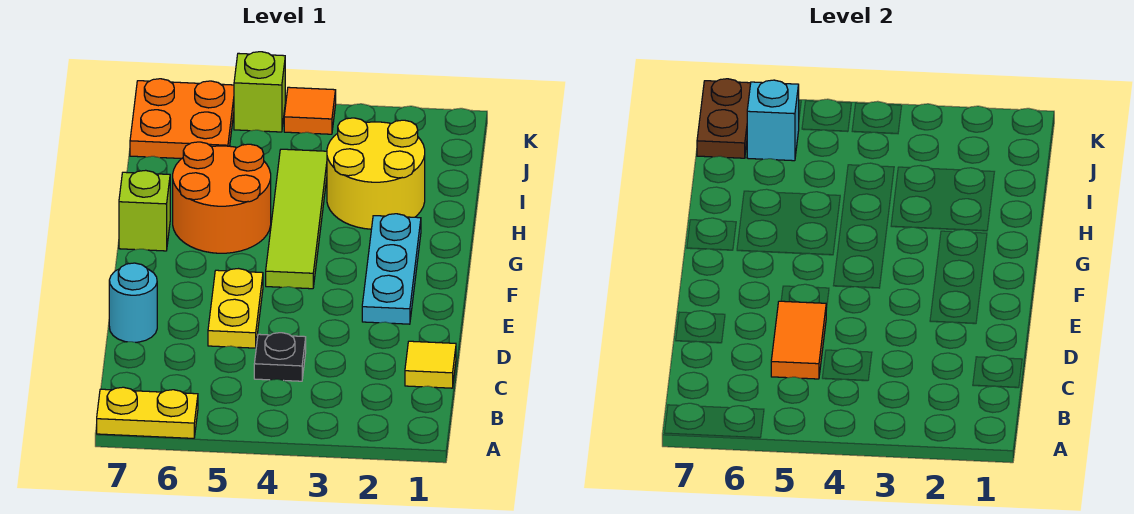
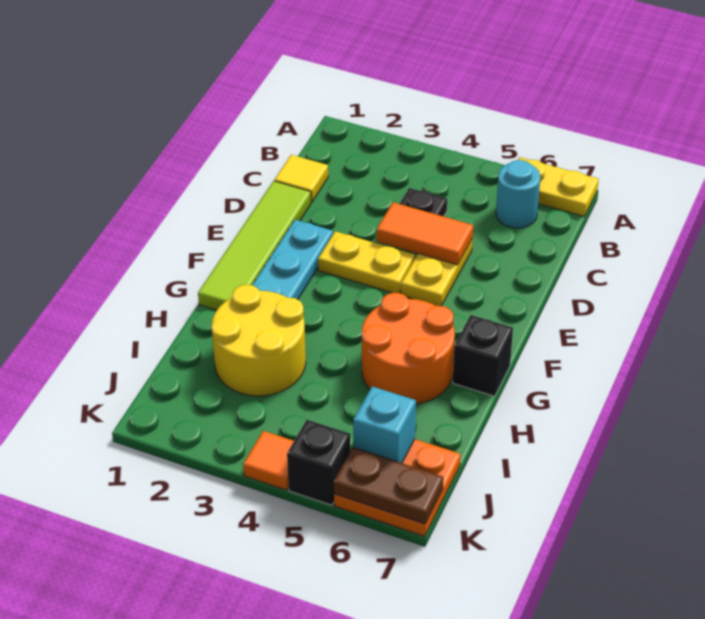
orange tile C5:D5 level 2 -> orange tile D4:D5 level 2
cyan round brick D7 level 1 -> cyan round brick B6 level 1
none -> yellow plate E3:E4 level 1
lime tile F4:I4 level 1 -> lime tile D1:G1 level 1
lime brick G7 level 1 -> black brick G7 level 1
brown plate J7:K7 level 2 -> brown plate K6:K7 level 2
lime brick K5 level 1 -> black brick K5 level 1

